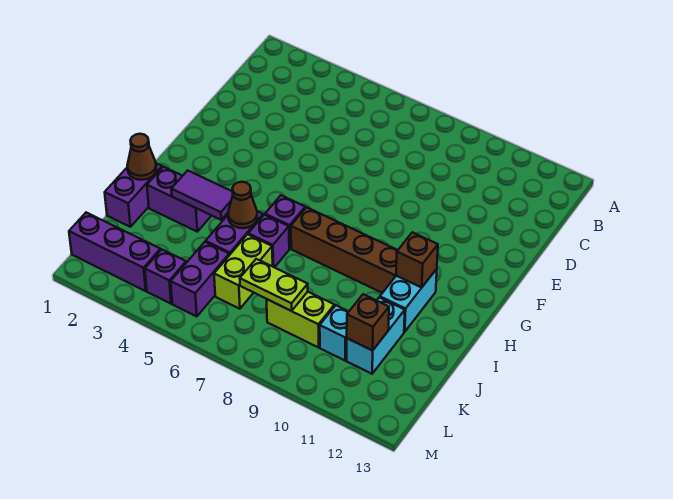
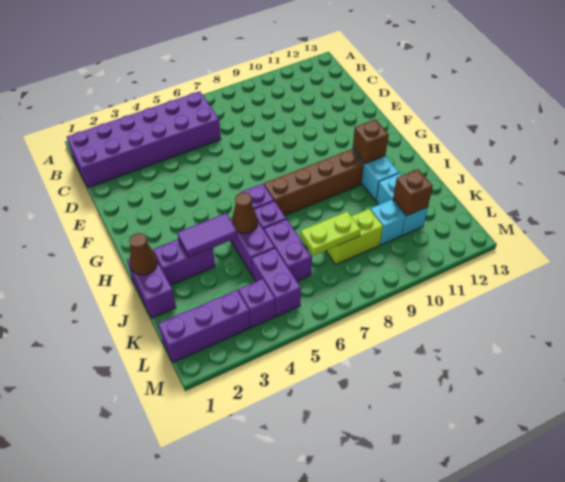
none -> purple brick B1:C6 level 1
lime brick J6:K6 level 1 -> purple brick J6:K6 level 1

